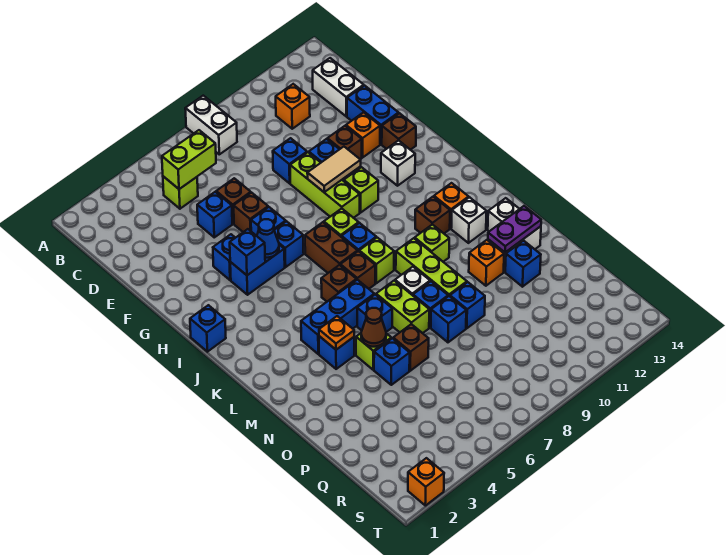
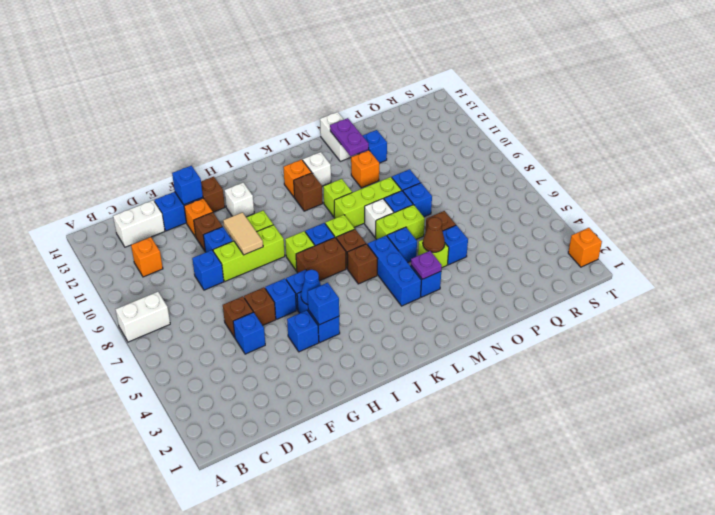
lime brick C5 level 1 -> none
lime brick C5:C6 level 2 -> none
blue brick I1 level 1 -> blue brick F13 level 2
orange plate M4 level 2 -> purple plate M4 level 2
white brick M13:N13 level 1 -> white brick N13:N14 level 1

